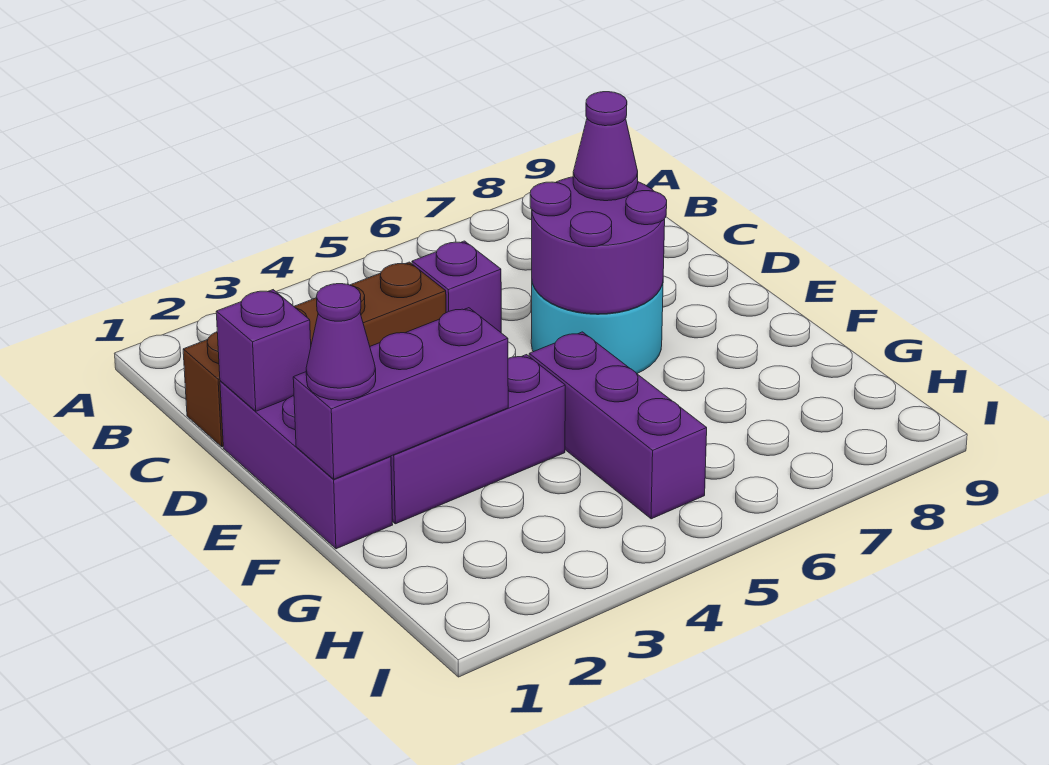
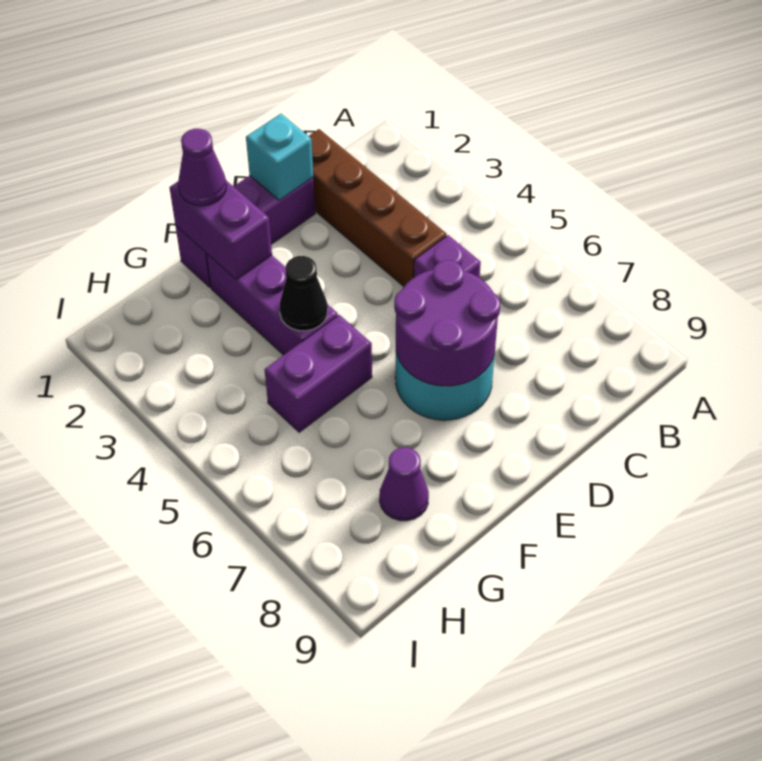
purple brick D1 level 2 -> cyan brick D1 level 2
purple cone D7 level 3 -> purple cone G8 level 1
purple brick F1:F3 level 2 -> purple brick F1:F2 level 2
none -> black cone F4 level 2
purple brick F5:H5 level 1 -> purple brick F5:G5 level 1

